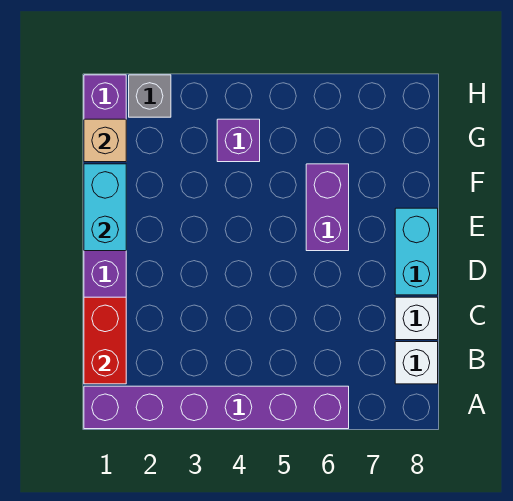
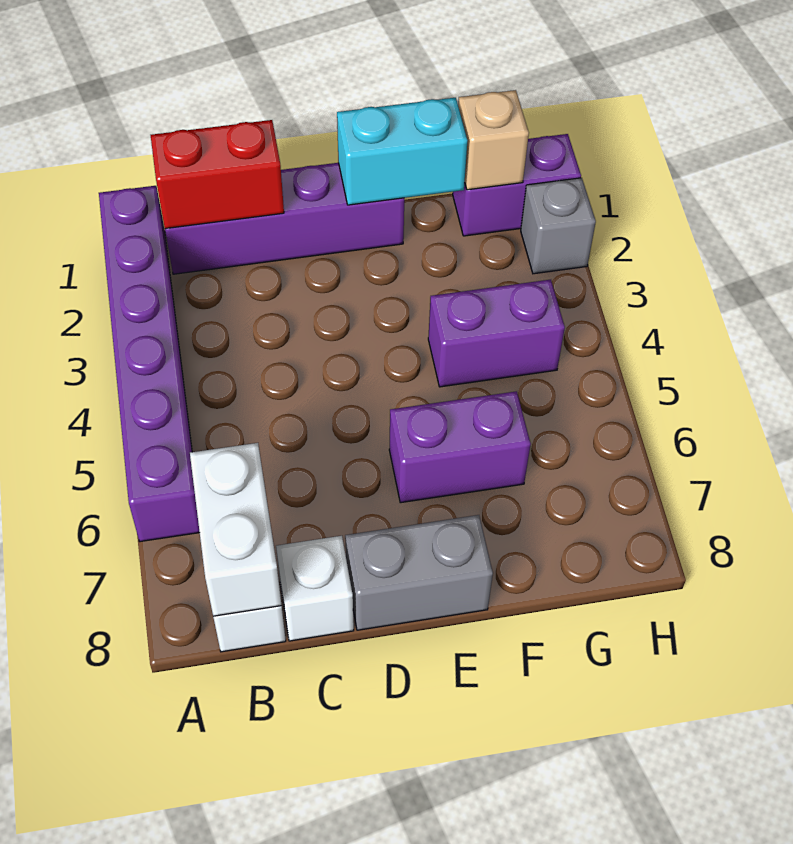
none -> white brick B7:B8 level 2
cyan brick D8:E8 level 1 -> grey brick D8:E8 level 1
purple brick G4 level 1 -> purple brick F4:G4 level 1

